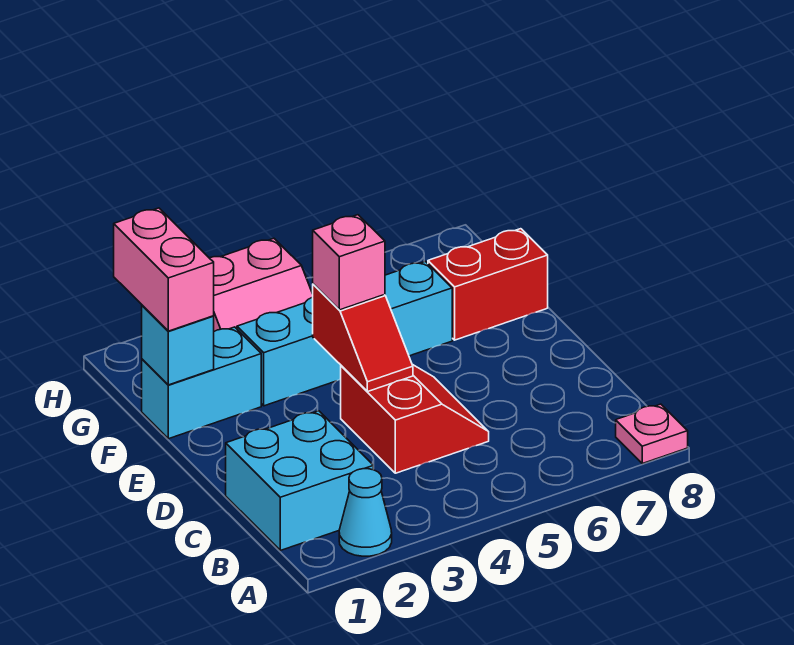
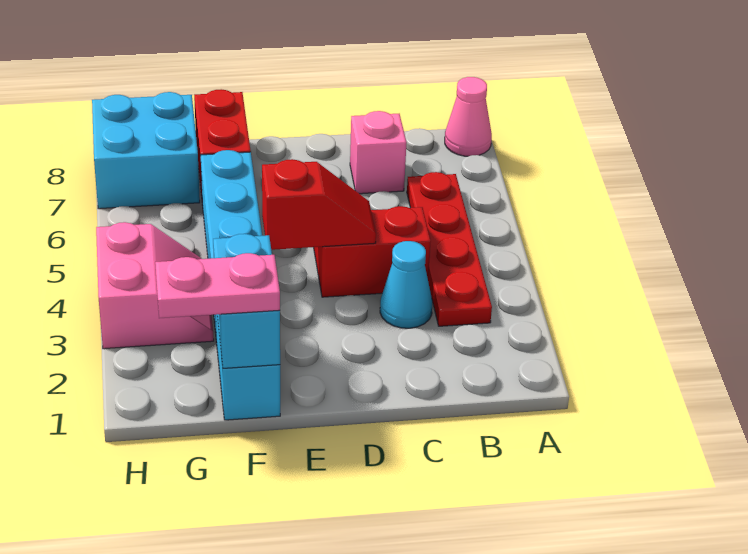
cyan cone A2 level 1 -> cyan cone C3 level 1
pink plate A8 level 1 -> pink cone A8 level 1
cyan brick B1:C2 level 1 -> cyan brick G7:H8 level 1
none -> red plate B3:B6 level 1
pink brick E4 level 3 -> pink brick C7 level 1
cyan brick F1 level 2 -> cyan brick F1:F2 level 2
pink brick F1:G1 level 3 -> pink plate F1:G1 level 3

